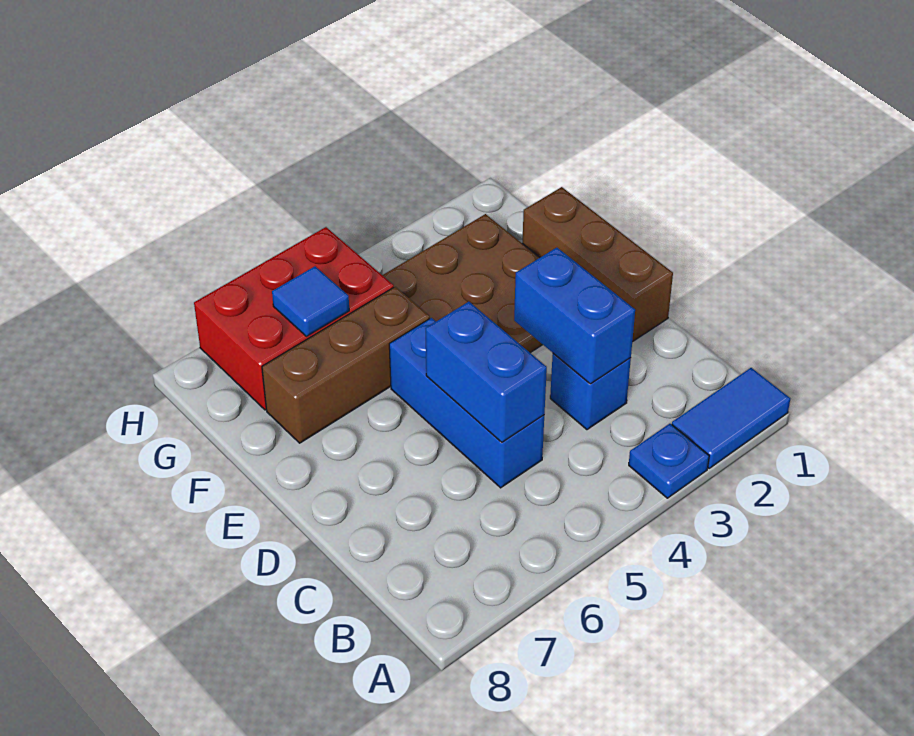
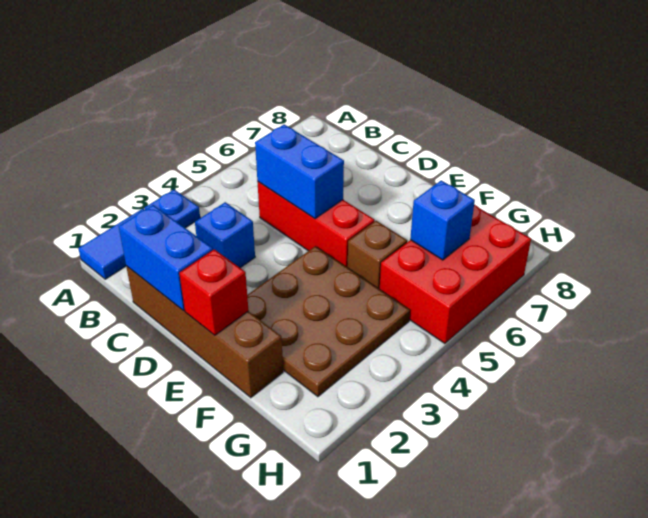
blue brick C3:D3 level 2 -> blue brick C1:D1 level 2
blue brick C5:E5 level 1 -> red brick C5:E5 level 1
brown brick D1:F1 level 1 -> brown brick C1:F1 level 1
none -> red brick E1 level 2
brown brick F5:F7 level 1 -> brown brick F5 level 1
blue tile G6 level 2 -> blue brick G6 level 2

